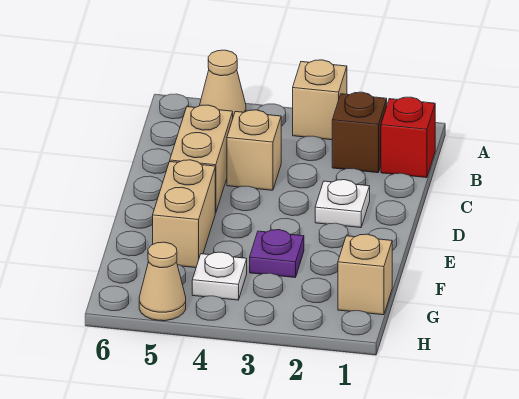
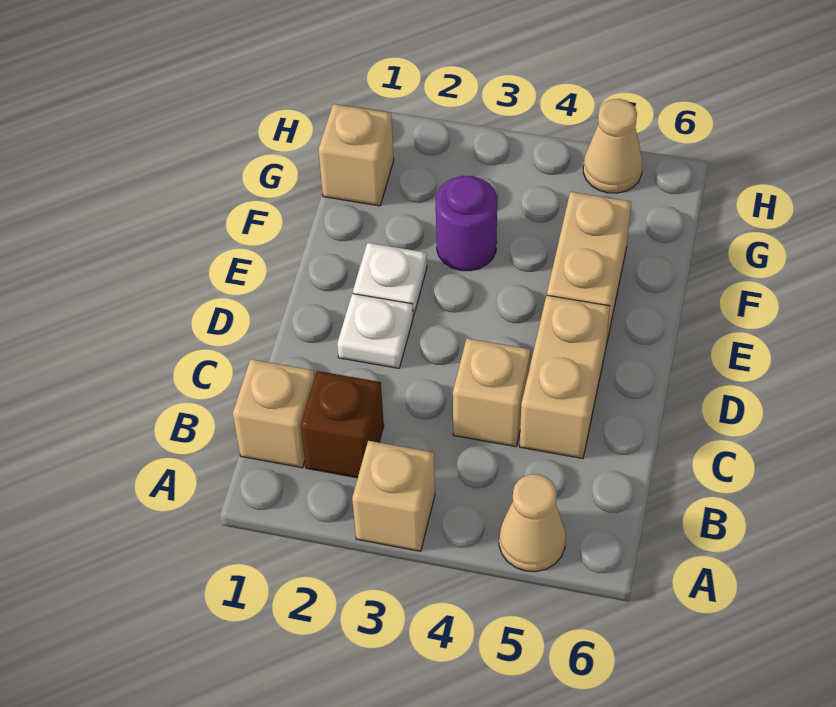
red brick B1 level 1 -> tan brick B1 level 1
purple plate F3 level 1 -> purple round brick F3 level 1
white plate G4 level 1 -> white plate E2 level 1

